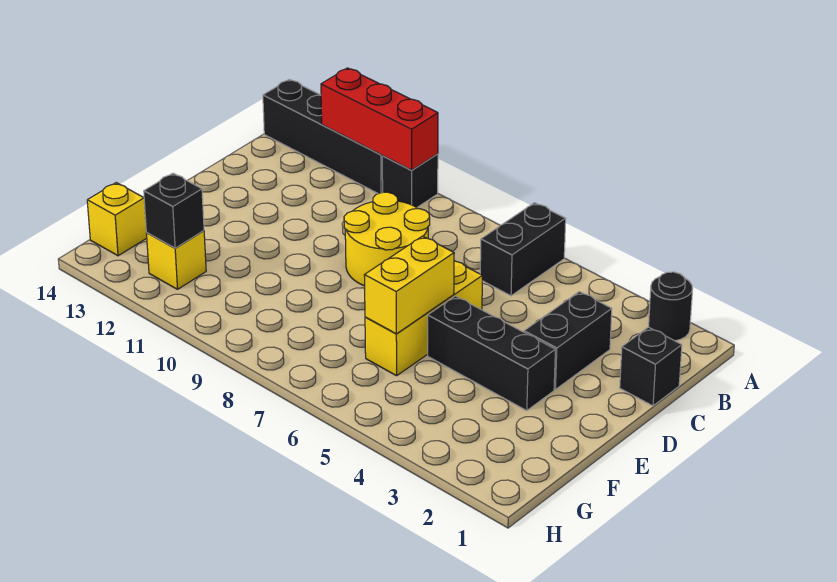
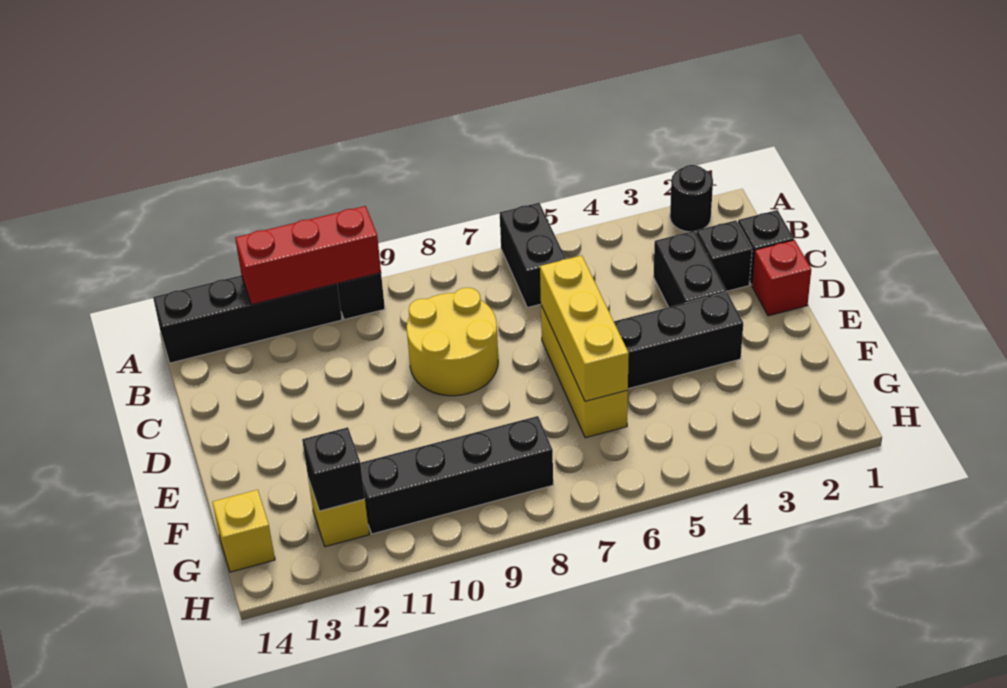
none -> black brick C2 level 1
none -> red brick D1 level 1
yellow brick E6:F6 level 2 -> yellow brick D6:F6 level 2
none -> black brick G8:G11 level 1

